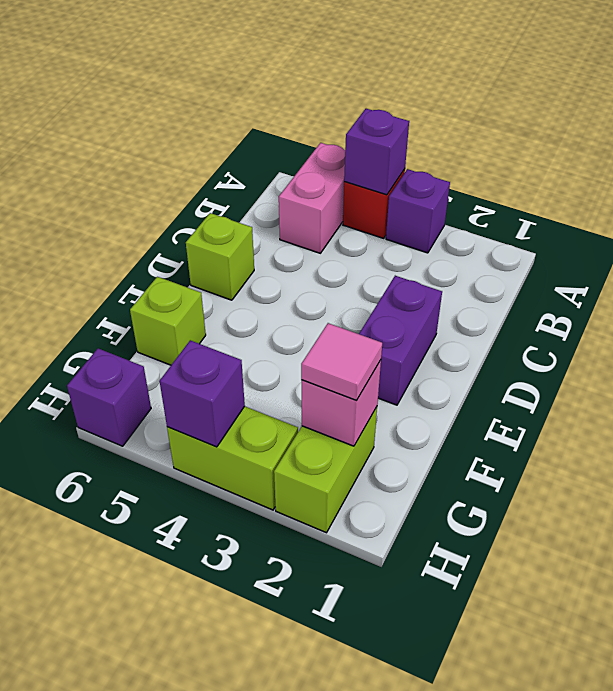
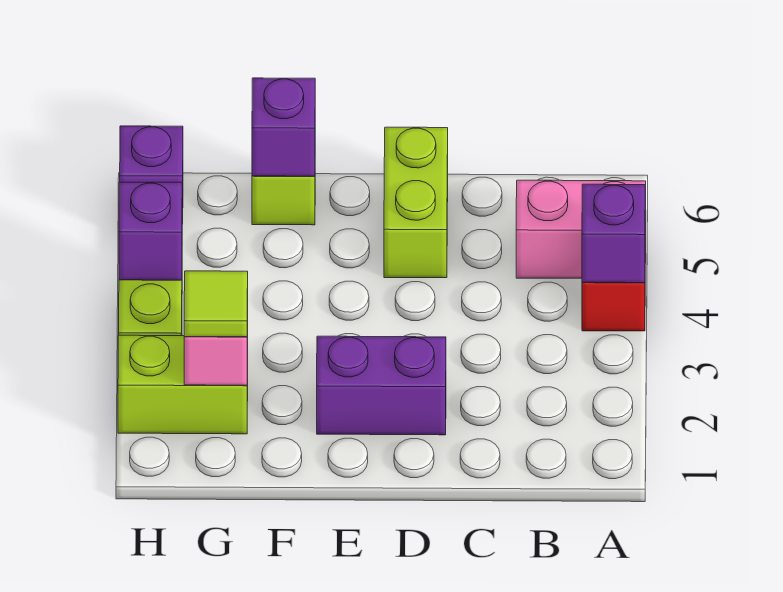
purple brick A3 level 1 -> purple brick F6 level 2
lime brick D6 level 1 -> lime brick D5:D6 level 1
pink tile G2 level 3 -> lime tile G2 level 3

